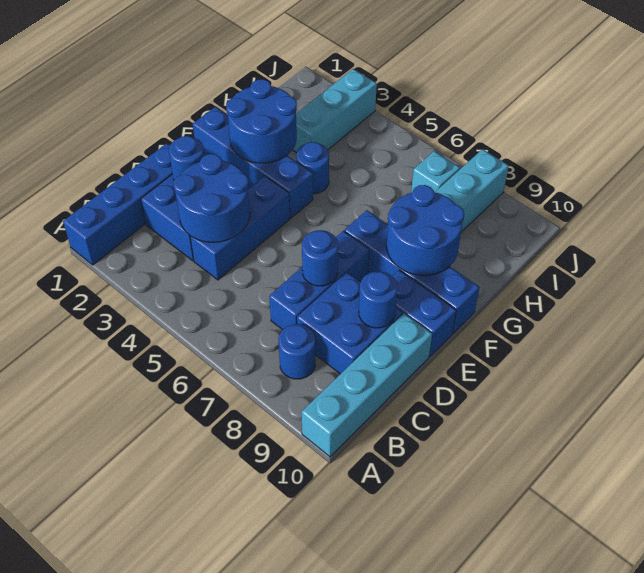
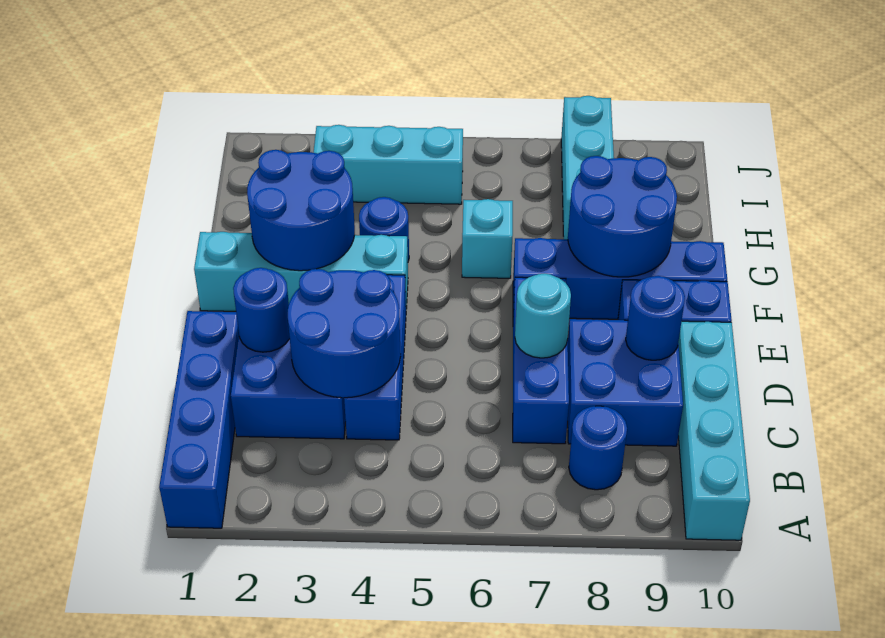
blue round brick D7 level 2 -> cyan round brick D7 level 2
blue brick F1:F4 level 1 -> cyan brick F1:F4 level 1
cyan brick H3:J3 level 1 -> cyan brick I3:I5 level 1
cyan brick I7 level 1 -> cyan brick G6 level 1

